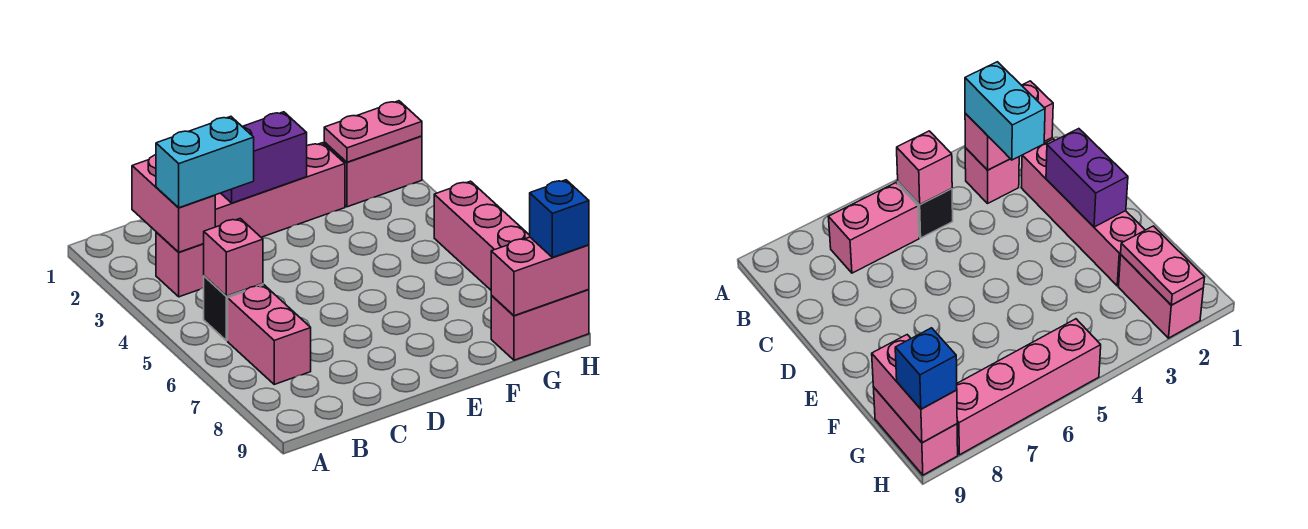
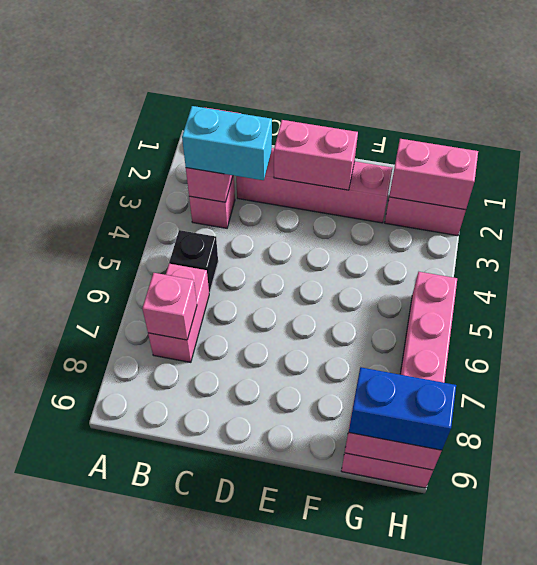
pink brick B5 level 2 -> pink brick B7 level 2
purple brick D2:E2 level 2 -> pink brick D2:E2 level 2
pink plate G2:H2 level 2 -> pink brick G2:H2 level 2
blue brick H9 level 3 -> blue brick G9:H9 level 3

